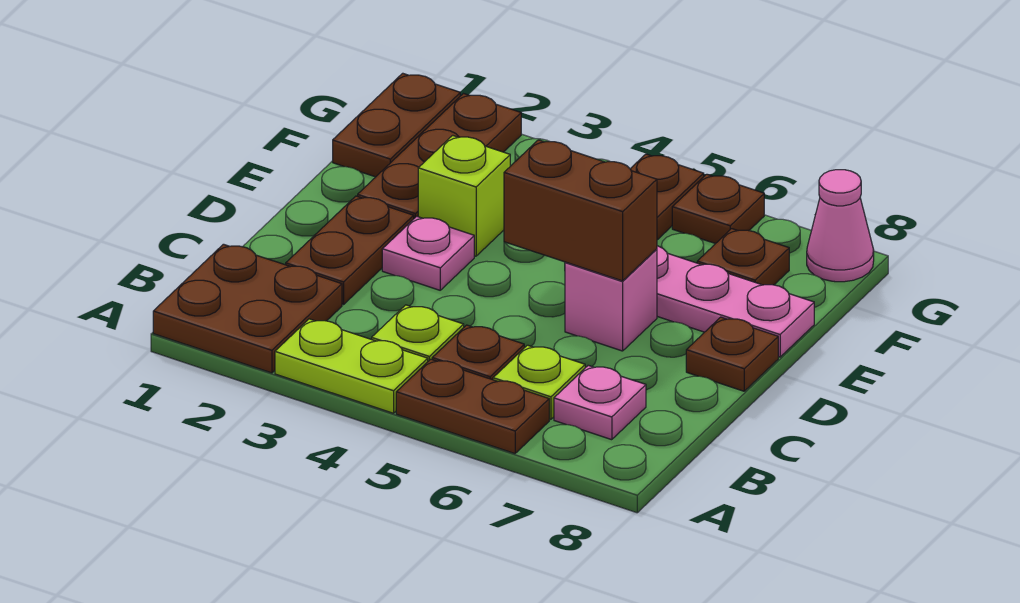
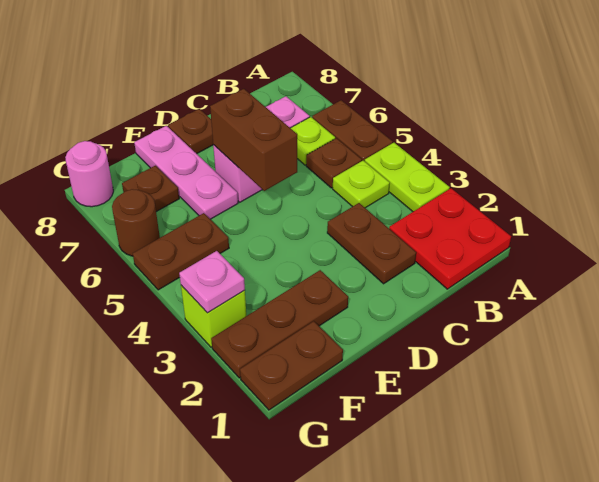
brown plate A1:B2 level 1 -> red plate A1:B2 level 1
brown plate C2:D2 level 1 -> brown plate C2:C3 level 1
pink plate D3 level 1 -> pink plate G3 level 2
lime brick E3 level 1 -> lime brick G3 level 1
brown plate G6 level 1 -> brown round brick G6 level 1
pink cone G8 level 1 -> pink round brick G8 level 1

